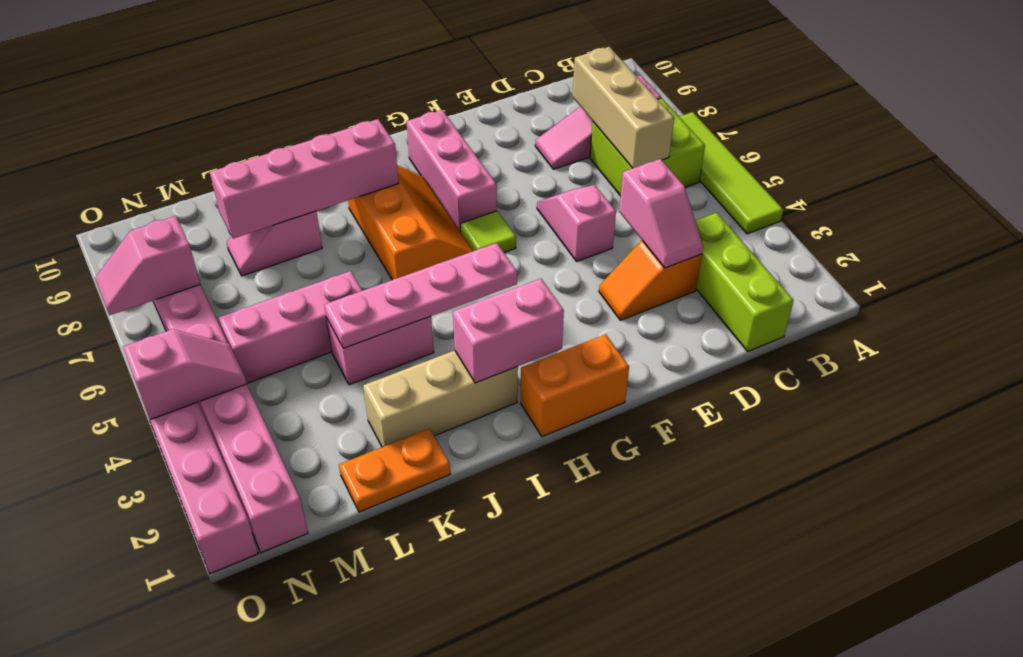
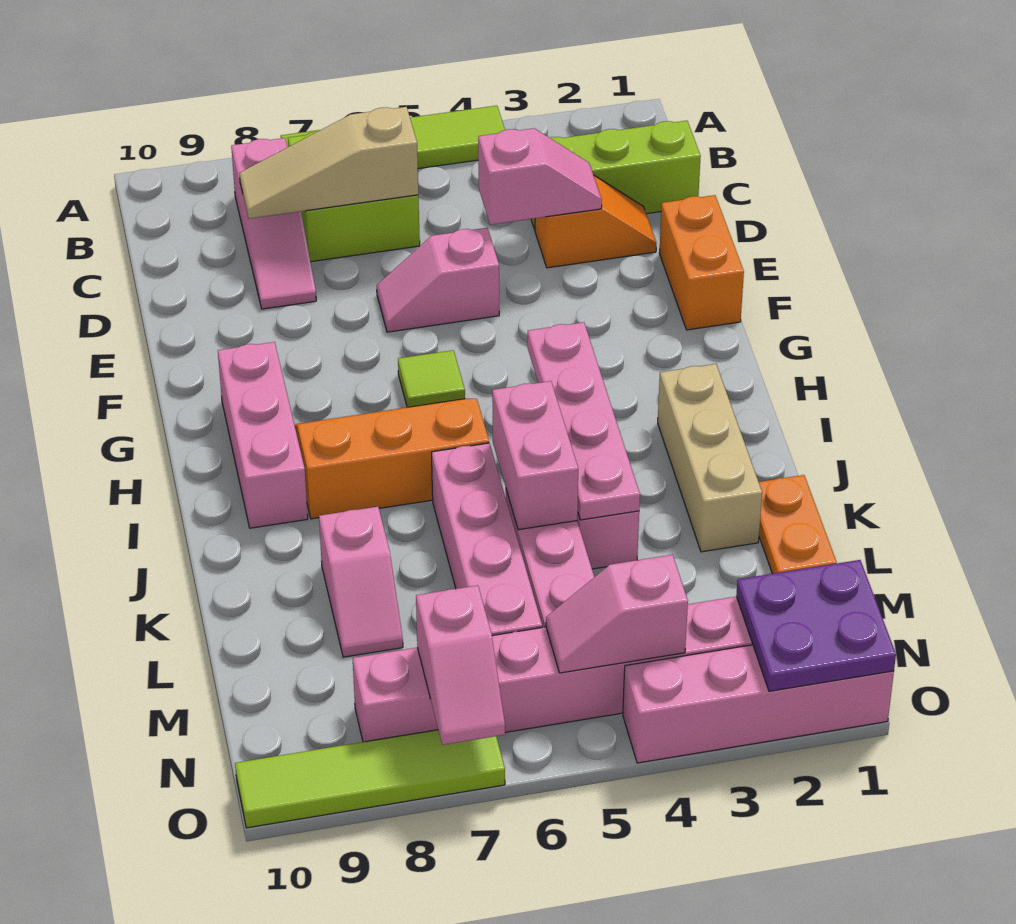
tan brick C6:C8 level 2 -> tan slope C6:C8 level 2 top 6
orange slope D3:E3 level 1 top D -> orange slope D2:D3 level 1 top 3
orange brick G1:H1 level 1 -> orange brick E1:F1 level 1
pink brick G7:G9 level 1 -> pink brick G9:I9 level 1
pink brick H2:I2 level 2 -> pink brick J5:K5 level 2
pink brick I8:L8 level 2 -> pink brick J6:M6 level 1
none -> purple plate N1:O2 level 2
pink slope N4:O4 level 2 top O -> pink slope N4:N5 level 2 top 4
none -> lime tile O7:O10 level 1

